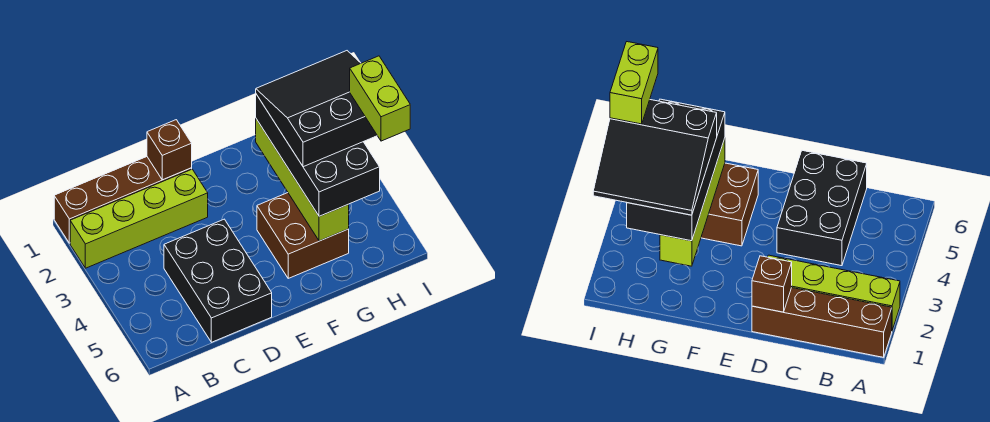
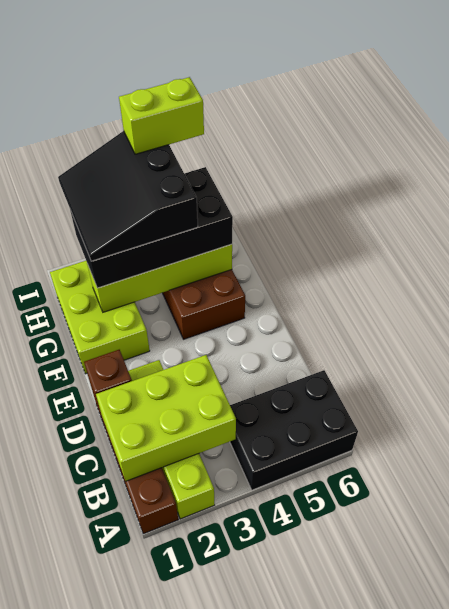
none -> lime brick B1:C3 level 2
black brick C4:D6 level 1 -> black brick A4:B6 level 1
none -> lime brick F1:H2 level 1

